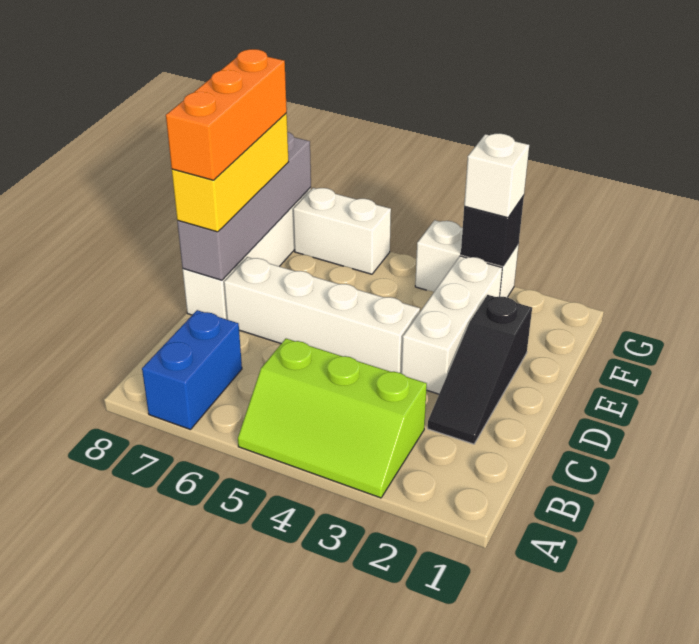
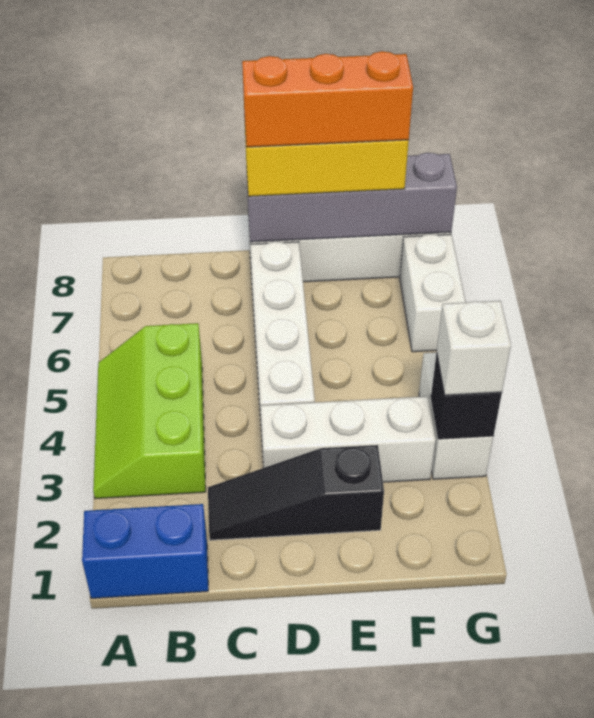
blue brick A7:B7 level 1 -> blue brick A1:B1 level 1

